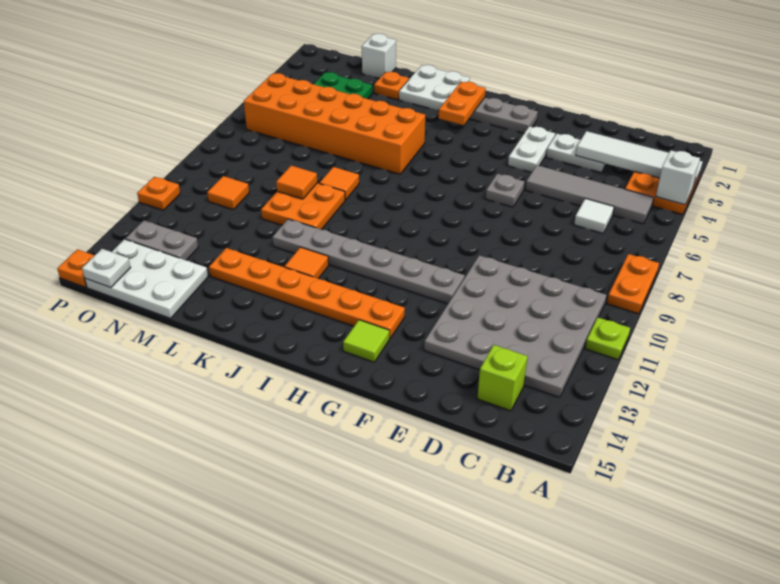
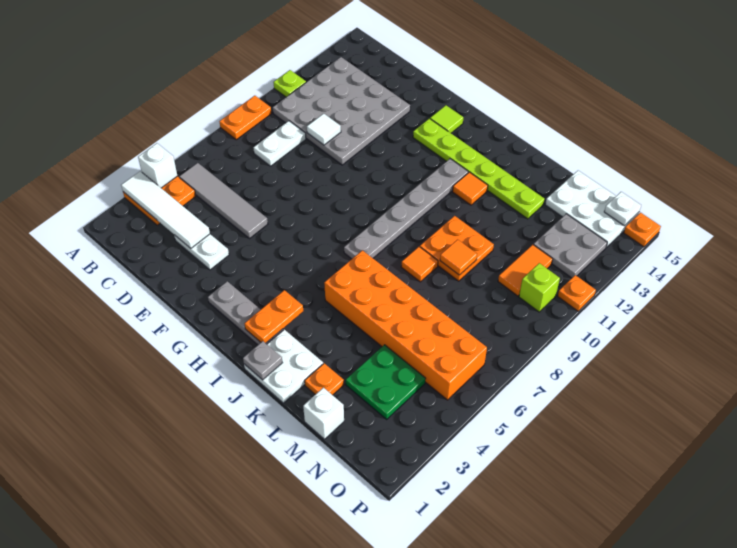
white tile C6 level 1 -> white tile D10 level 2
lime brick C14 level 1 -> lime brick O10 level 1
white plate F3:F4 level 1 -> white plate C8:C9 level 1
grey plate F6 level 1 -> grey plate J1 level 2
grey plate F11:K11 level 1 -> grey plate I7:I12 level 1
orange plate G13:L13 level 1 -> lime plate G13:L13 level 1
orange tile N10 level 1 -> orange tile N10:N11 level 1
grey plate N13:O13 level 1 -> grey plate N12:O13 level 1

